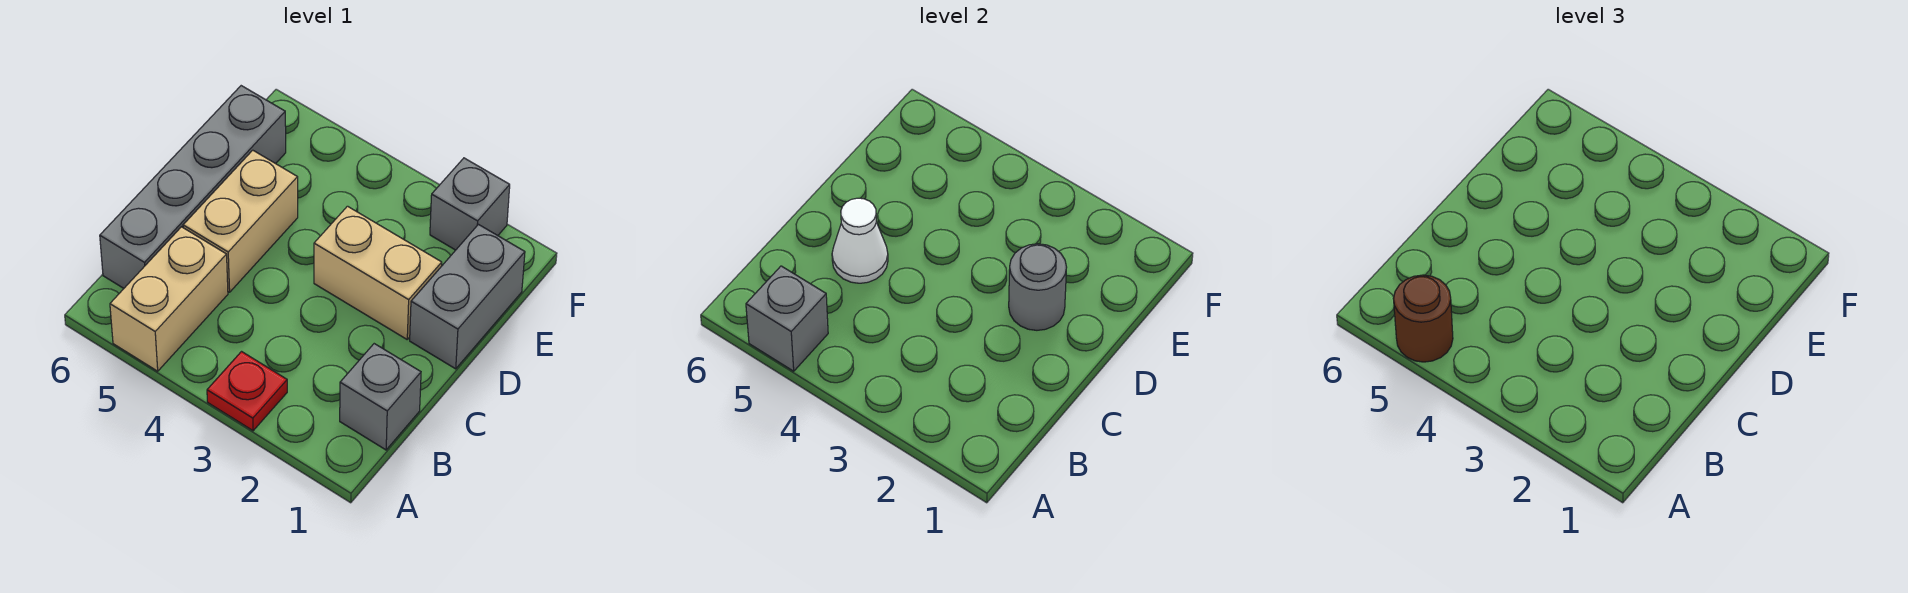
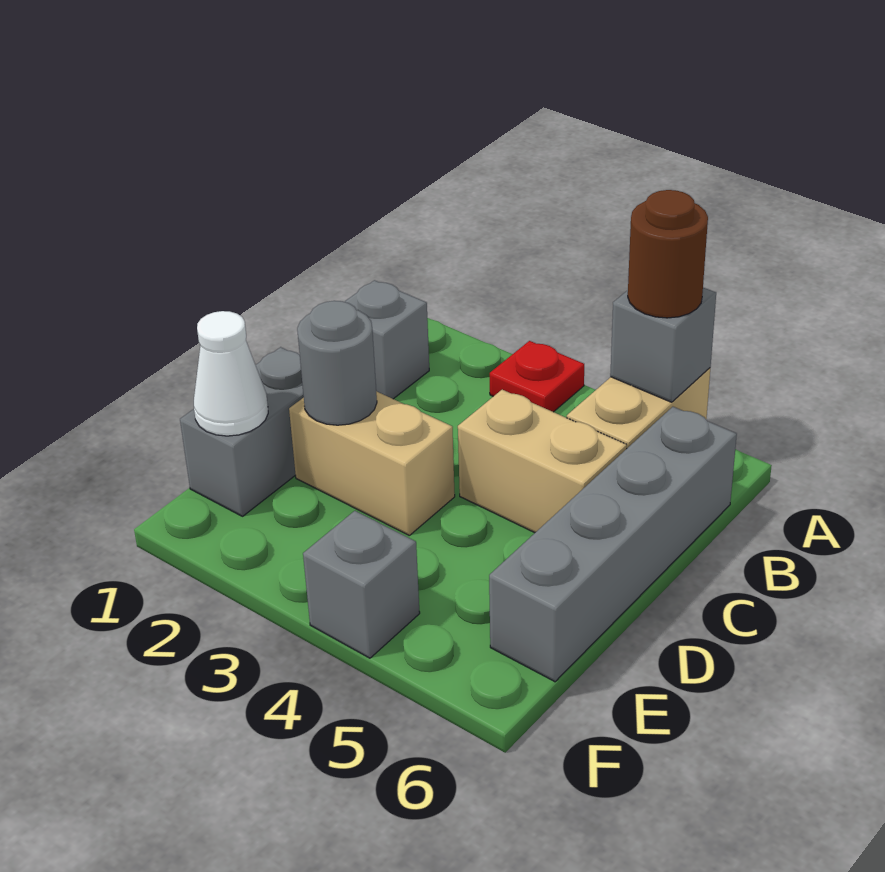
tan brick C5:D5 level 1 -> tan brick C4:C5 level 1
white cone C5 level 2 -> white cone E1 level 2
grey brick F2 level 1 -> grey brick F4 level 1

